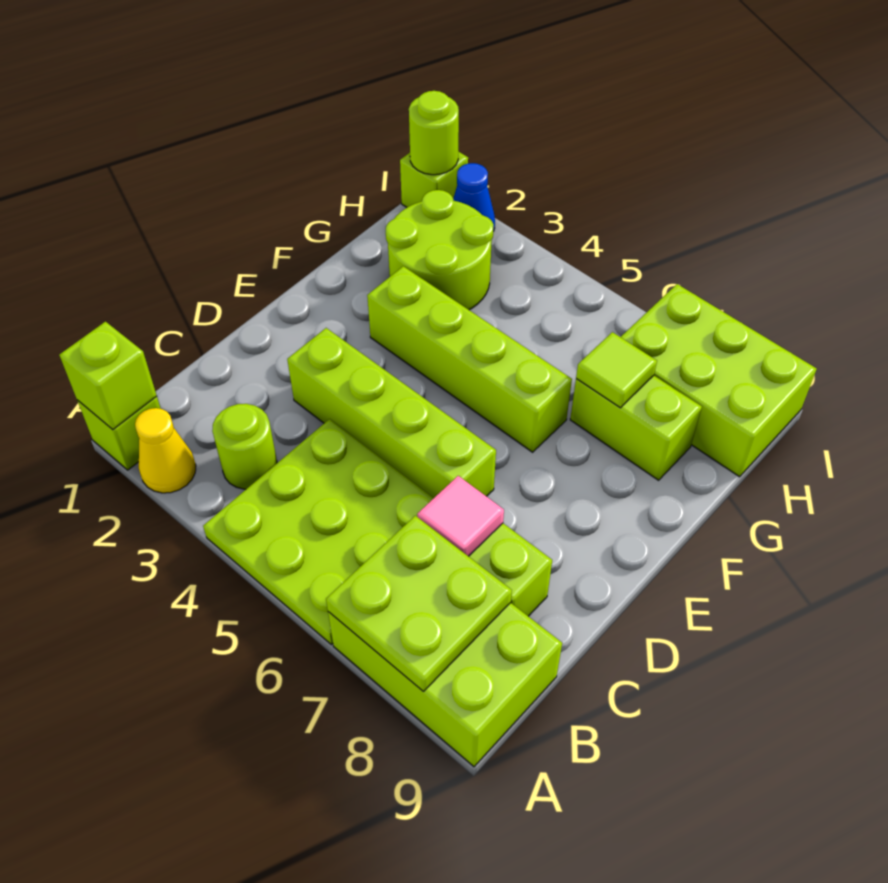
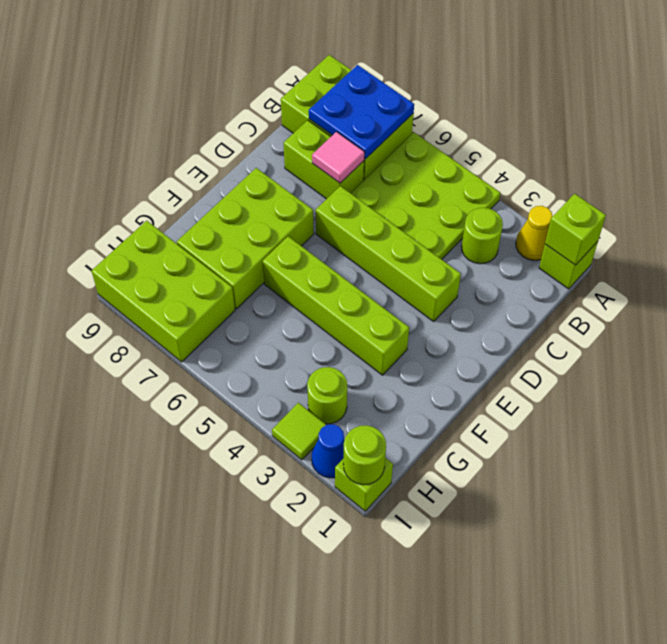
lime plate A7:B8 level 2 -> blue plate A7:B8 level 2
lime round brick G2:H3 level 1 -> lime round brick H3 level 1
lime brick G7:G8 level 1 -> lime brick E7:G8 level 1
lime tile G7 level 2 -> lime tile I3 level 1

